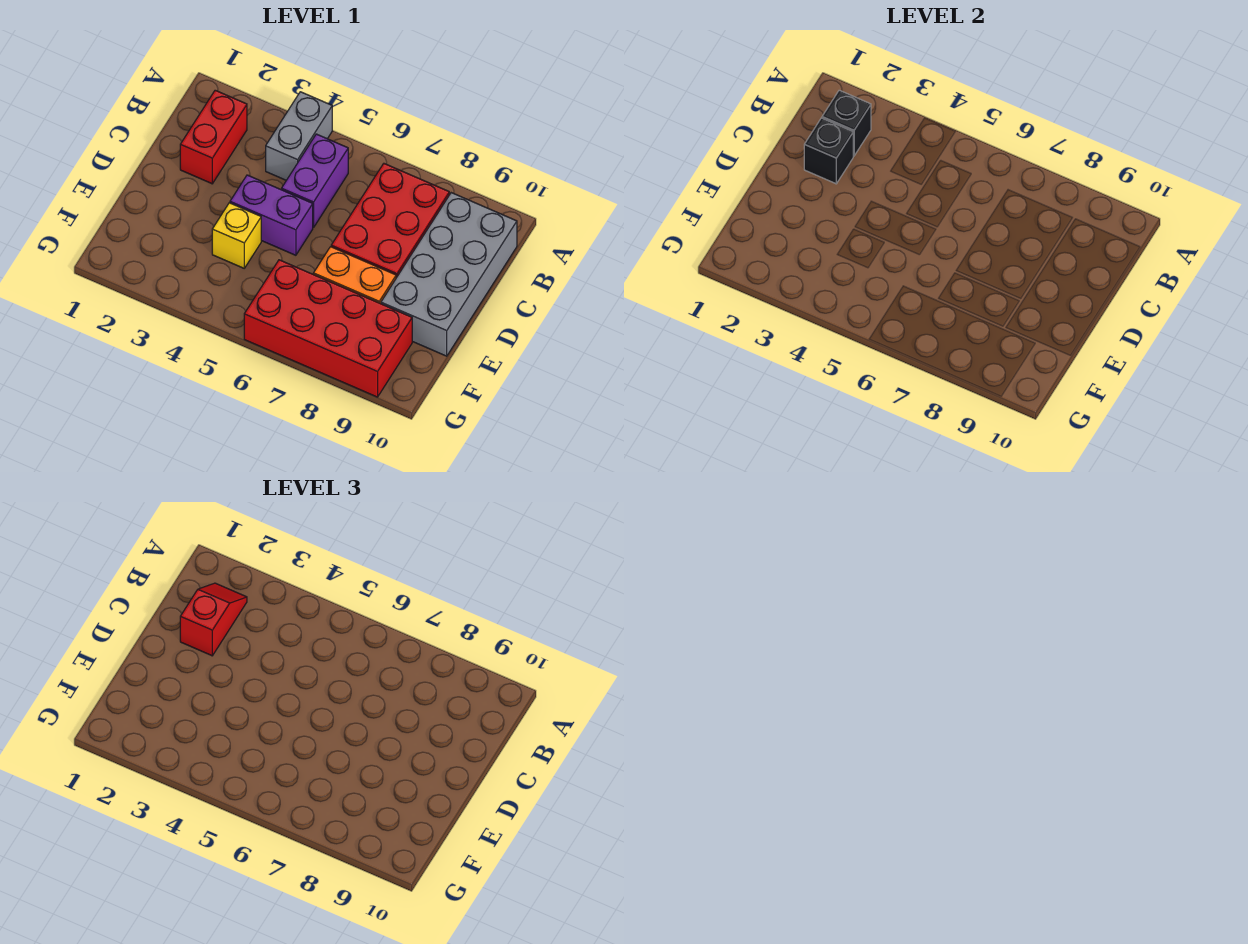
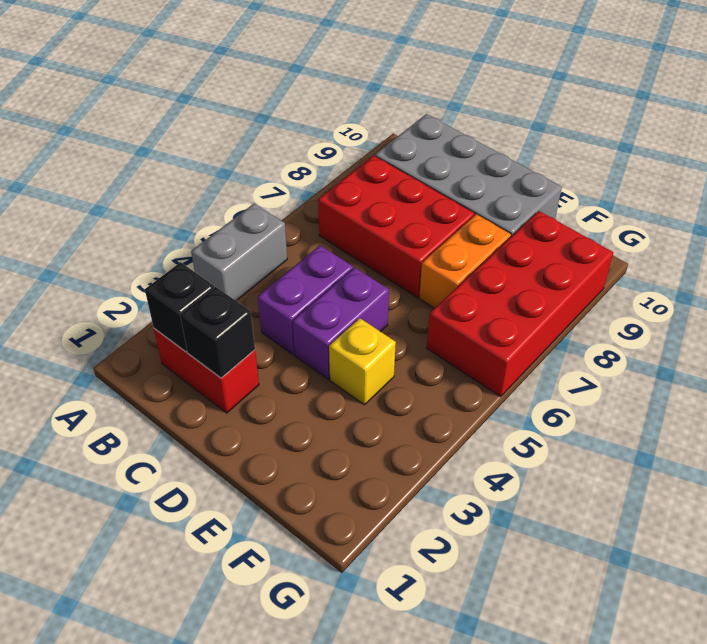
grey brick A4:B4 level 1 -> grey brick A4:A5 level 1
red slope B2:C2 level 3 top C -> none
purple brick B5:C5 level 1 -> purple brick C4:C5 level 1

